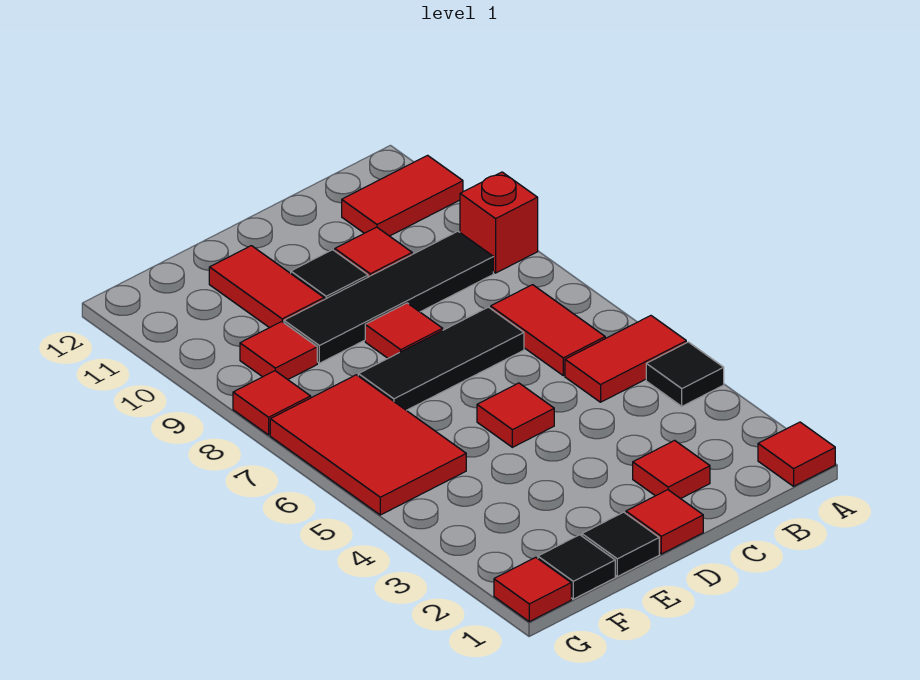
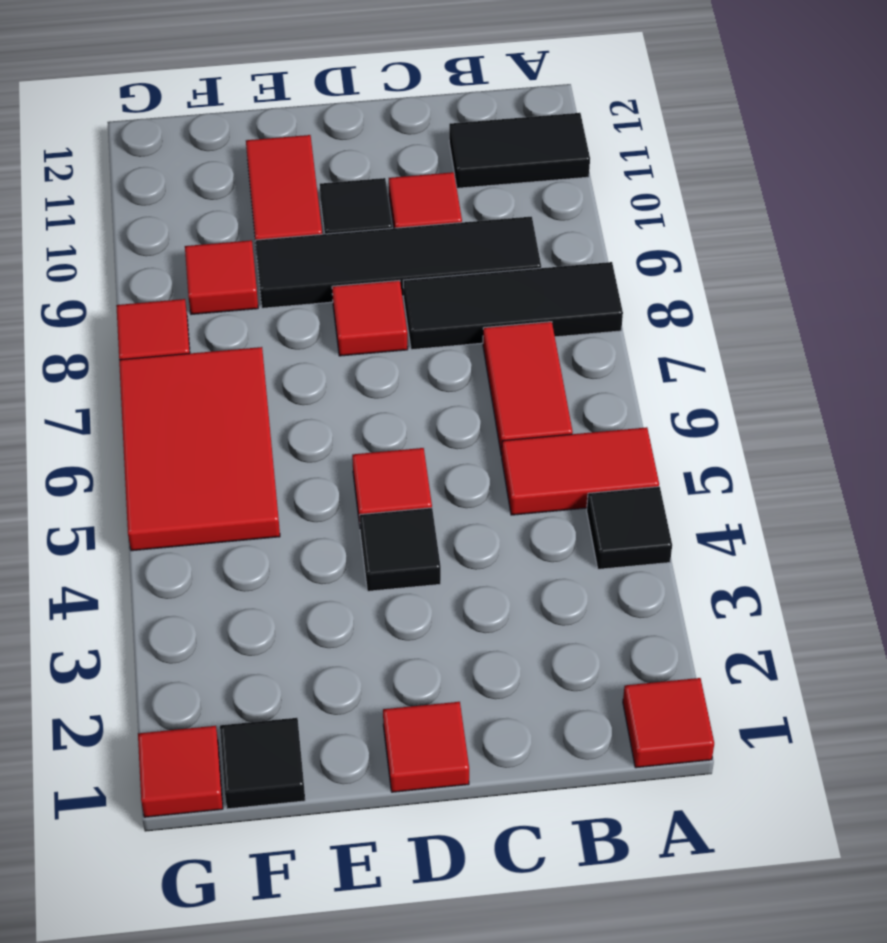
red brick A9 level 1 -> none
red tile A11:B11 level 1 -> black tile A11:B11 level 1
red tile C2 level 1 -> none
black tile C7:E7 level 1 -> black tile A8:C8 level 1
black tile E1 level 1 -> black tile D4 level 1

